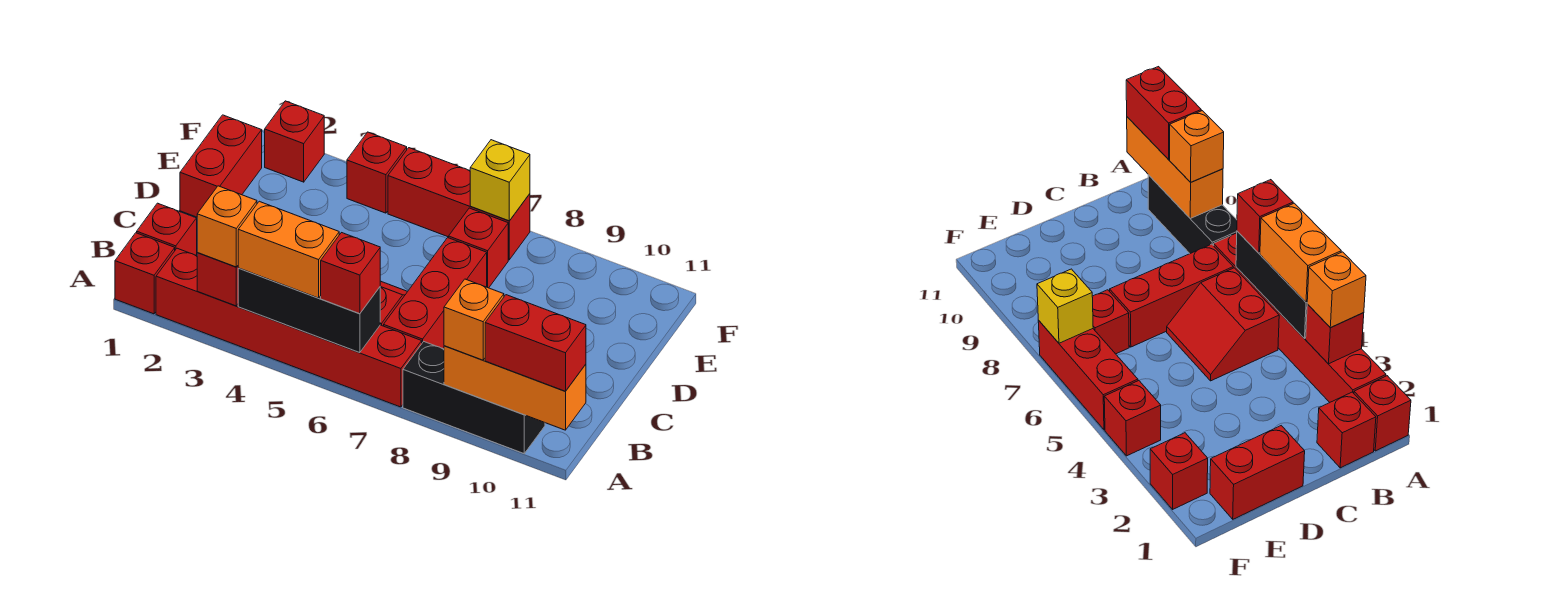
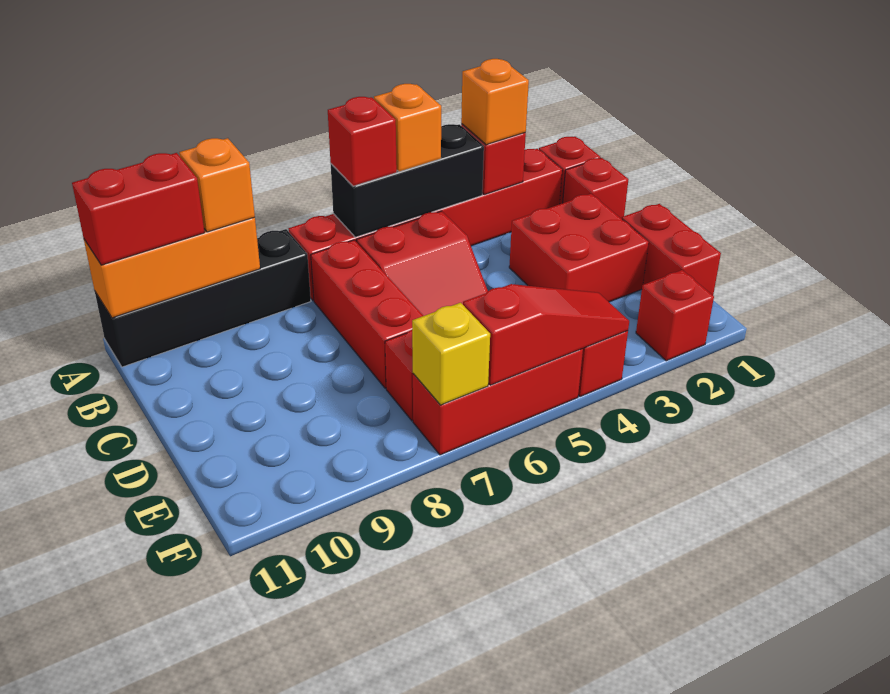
orange brick A4:A5 level 3 -> orange brick A5 level 3
black brick A8:A10 level 1 -> black brick A8:A11 level 1
none -> red brick C2:D3 level 1
none -> red slope F4:F6 level 2 top 6

